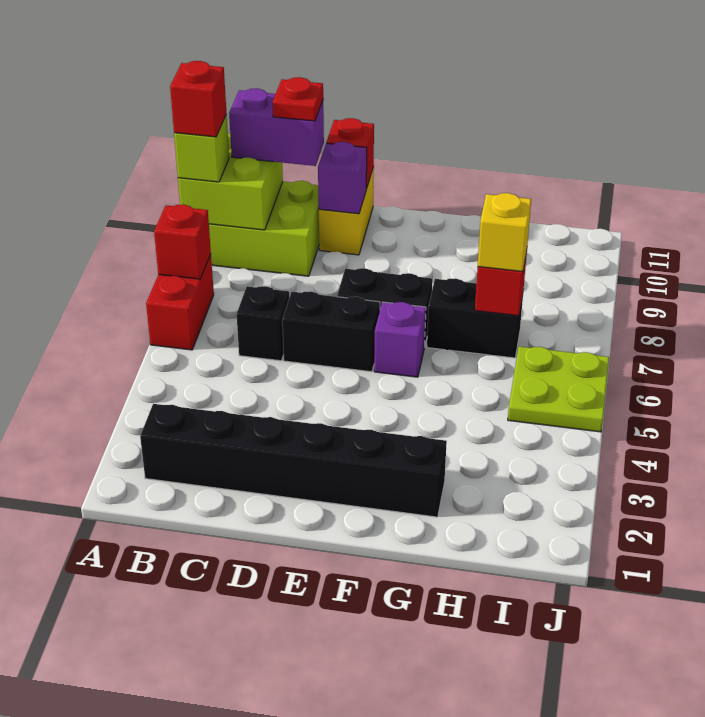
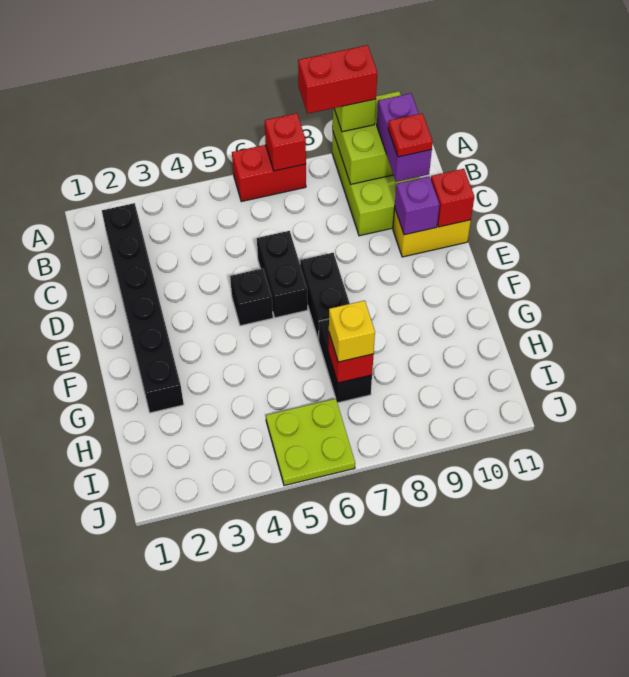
red brick A9 level 4 -> red brick A8:A9 level 4
black brick C6 level 1 -> black brick E5 level 1
purple brick F6 level 1 -> none

